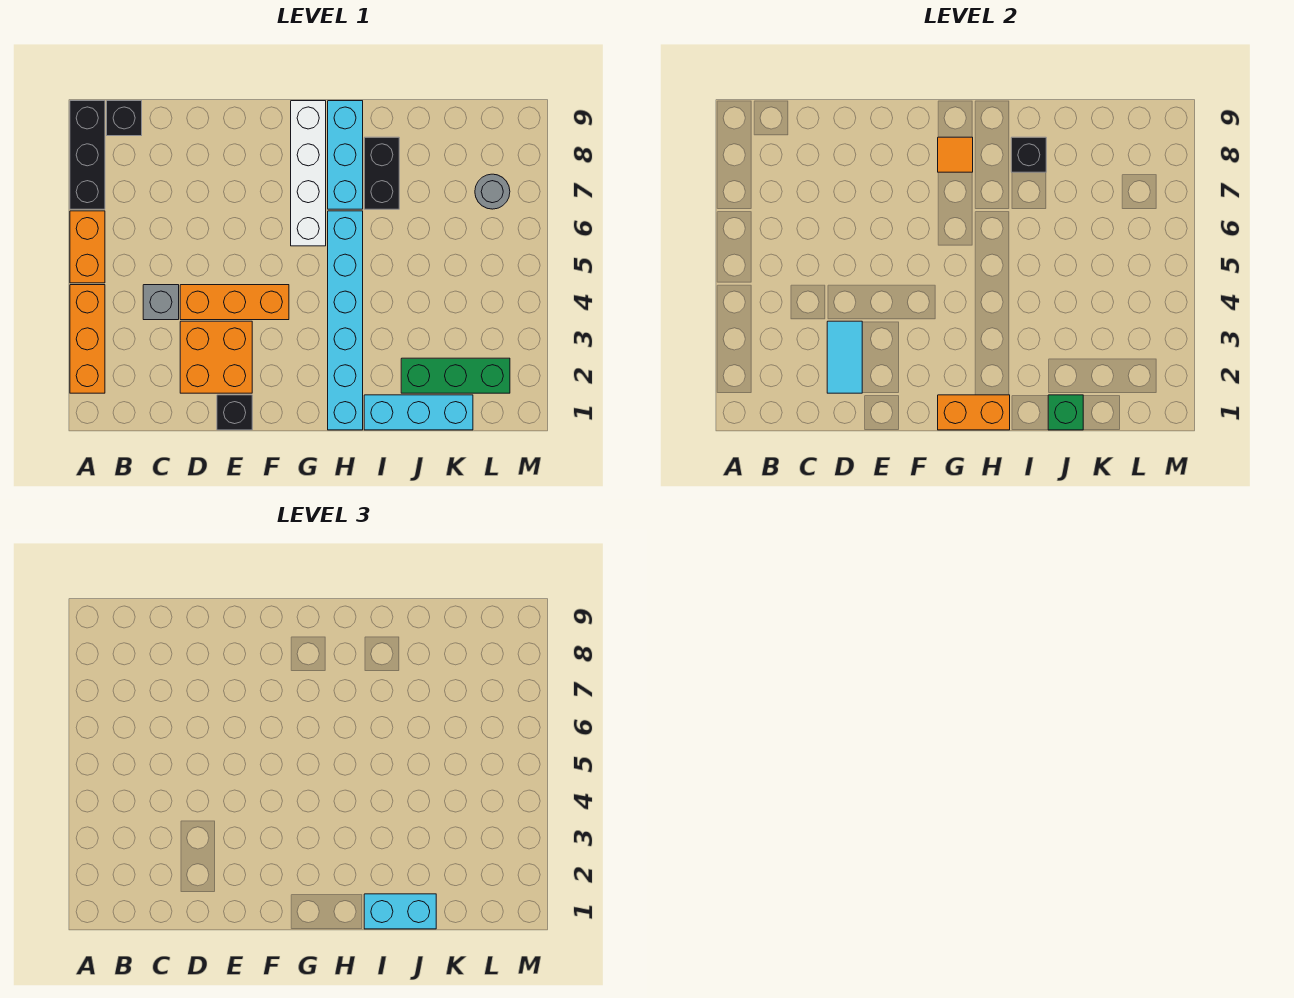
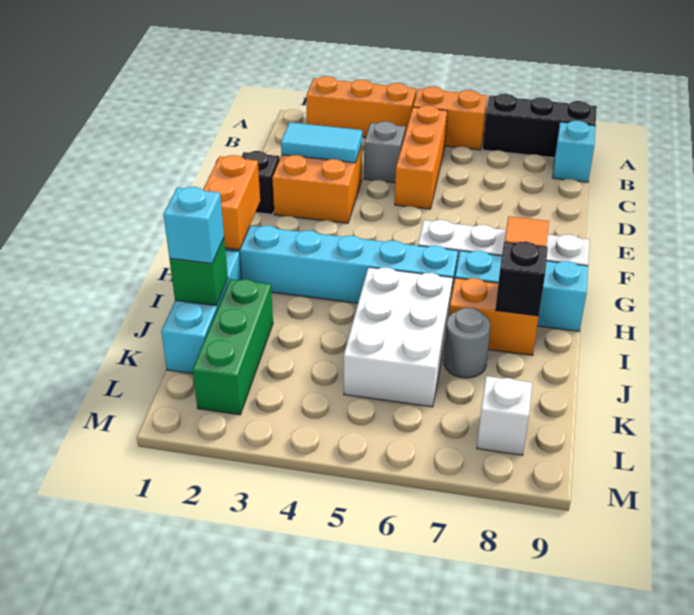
black brick B9 level 1 -> cyan brick B9 level 1
orange brick D4:F4 level 1 -> orange brick B5:D5 level 1
cyan brick I1:J1 level 3 -> cyan brick J1 level 3
none -> white brick I5:K6 level 1
black brick I7:I8 level 1 -> orange brick I7:I8 level 1
grey round brick L7 level 1 -> grey round brick J7 level 1
none -> white brick L8 level 1

